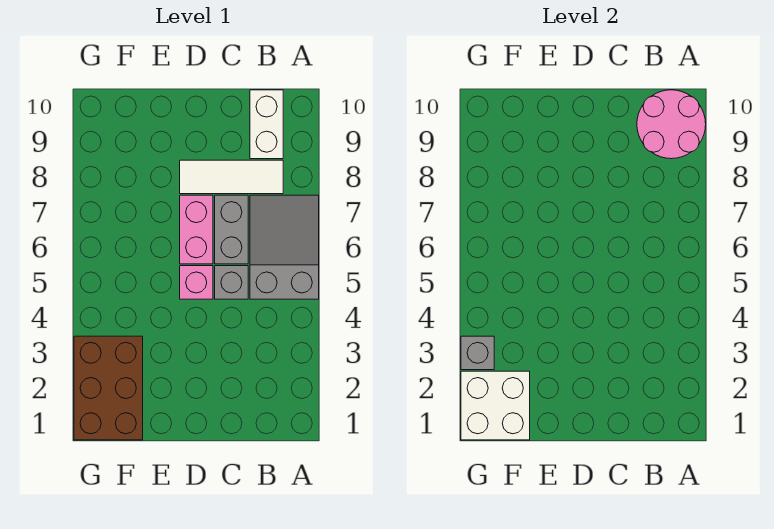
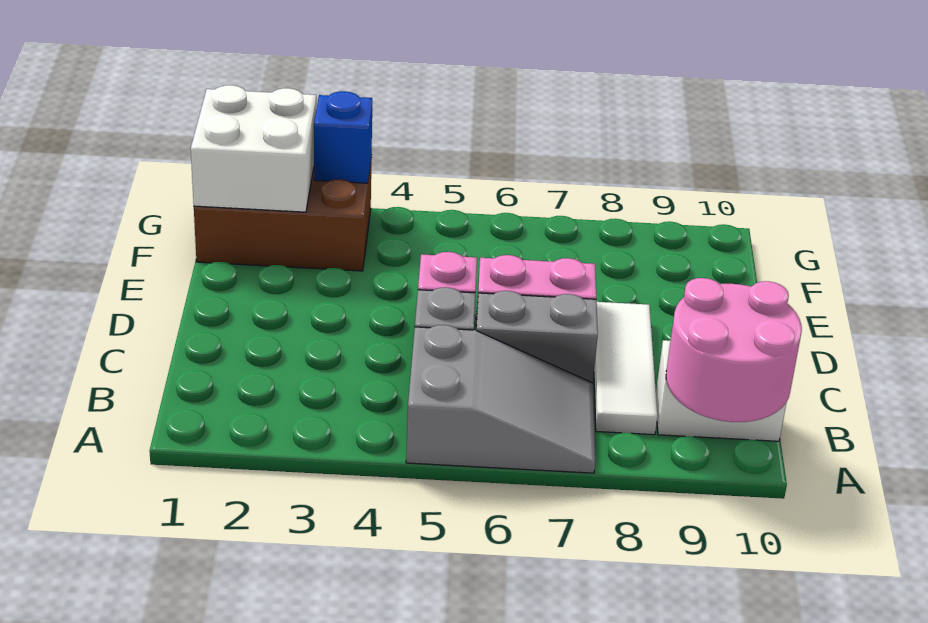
grey brick G3 level 2 -> blue brick G3 level 2

